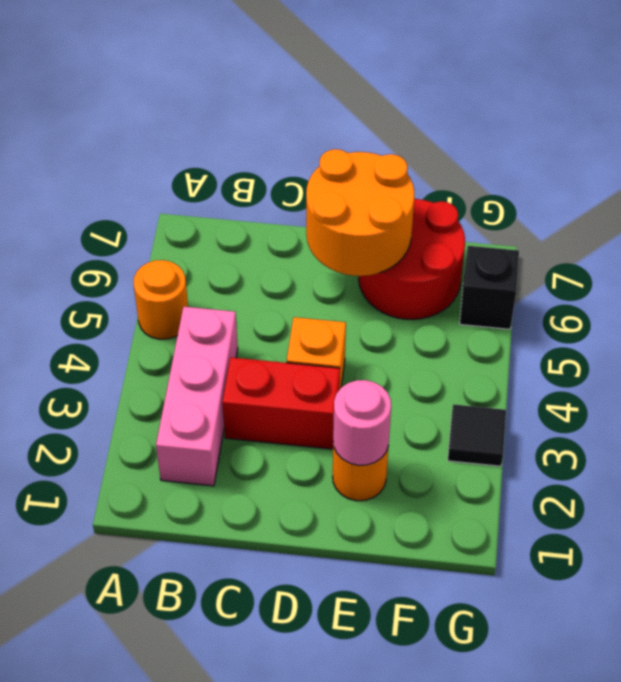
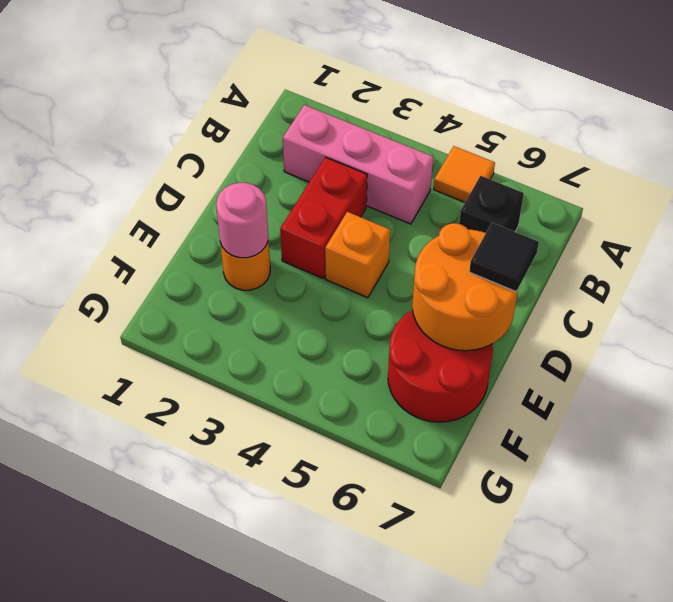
orange round brick A5 level 1 -> orange tile A5 level 1
black tile G3 level 1 -> black tile D7 level 3
black brick G6 level 1 -> black brick B6 level 1

